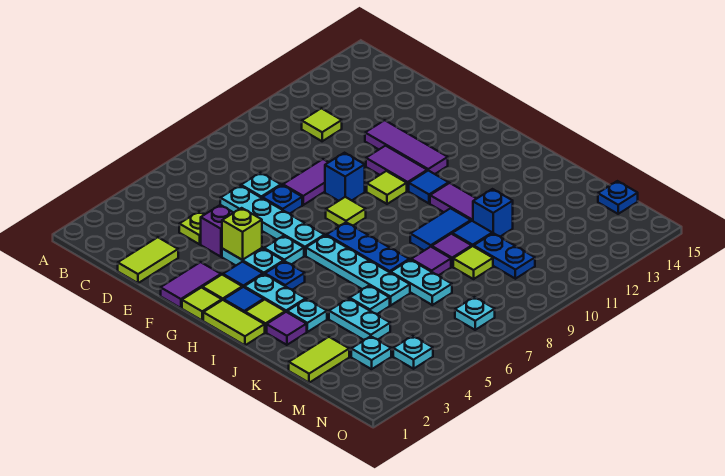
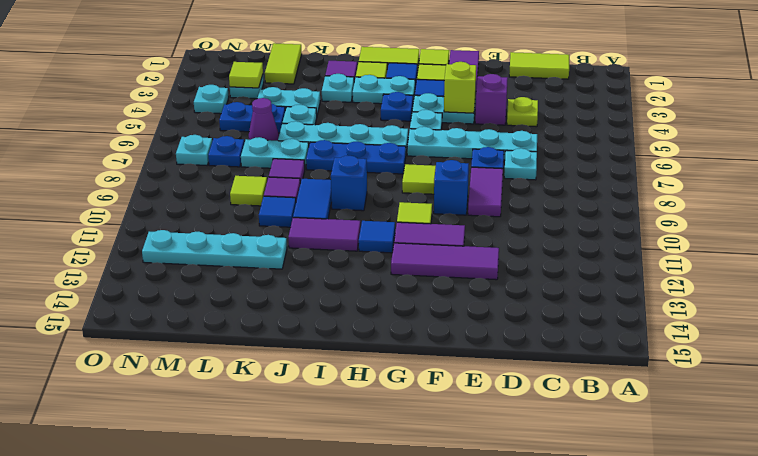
lime tile C11 level 1 -> lime tile M3 level 2
lime tile D1:D2 level 1 -> lime tile C1:D1 level 1
blue brick K11 level 1 -> blue brick I9 level 1
none -> cyan plate K12:N12 level 1
none -> purple cone L6 level 1
blue plate L10:M10 level 1 -> blue plate L5:M5 level 1
blue plate M15 level 1 -> blue plate M7 level 1

